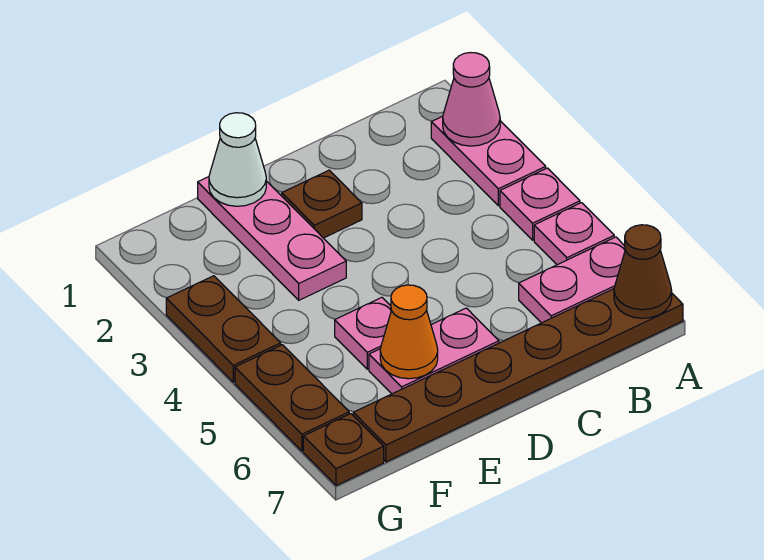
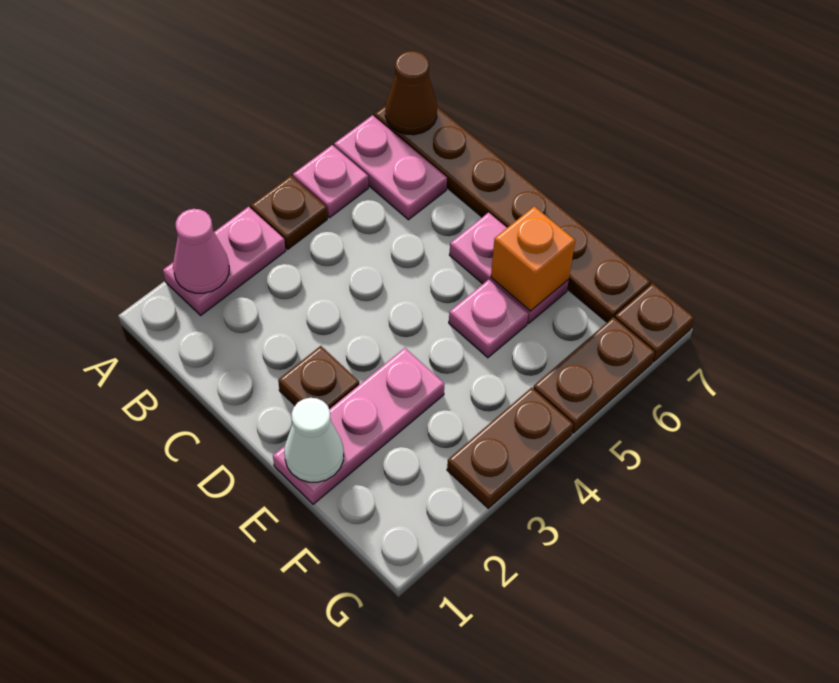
pink plate A4 level 1 -> brown plate A4 level 1
orange cone E6 level 2 -> orange brick E6 level 2

